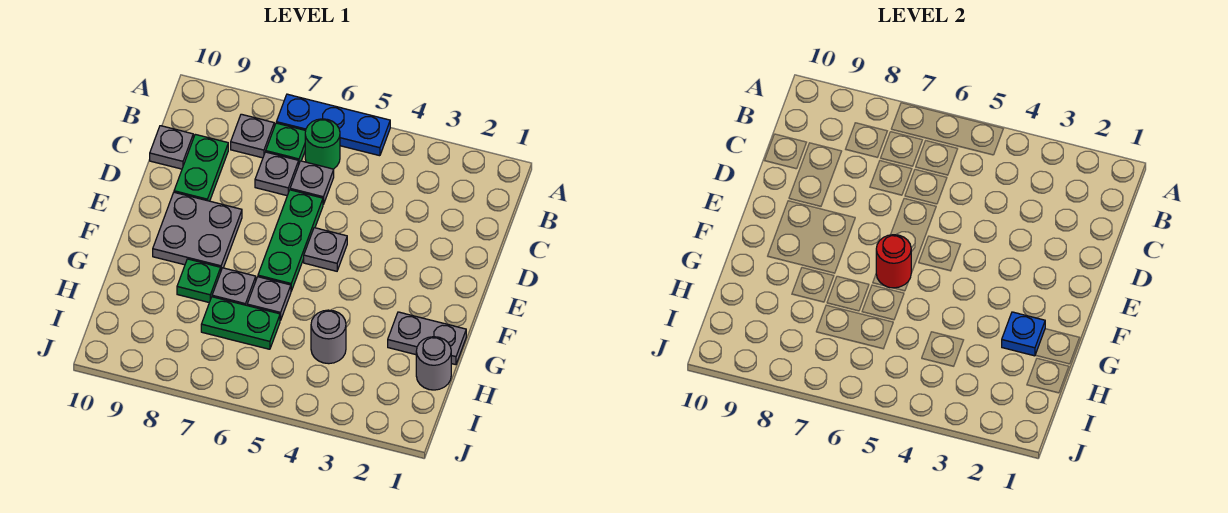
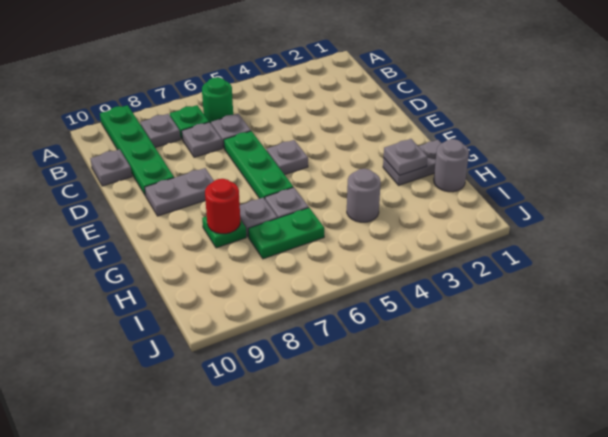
blue plate A5:A7 level 1 -> none
green plate C9:D9 level 1 -> green plate A9:D9 level 1
grey plate E8:F9 level 1 -> grey plate E8:E9 level 1
red round brick F6 level 2 -> red round brick G8 level 2
blue plate G2 level 2 -> grey plate G2 level 2

